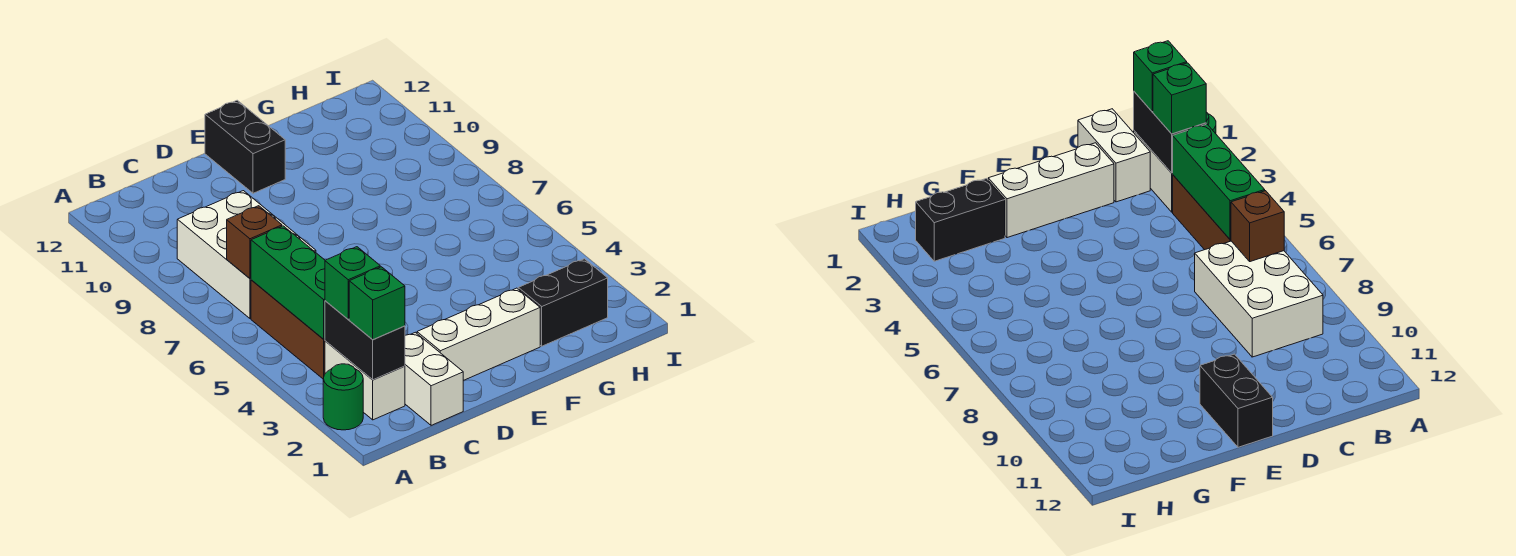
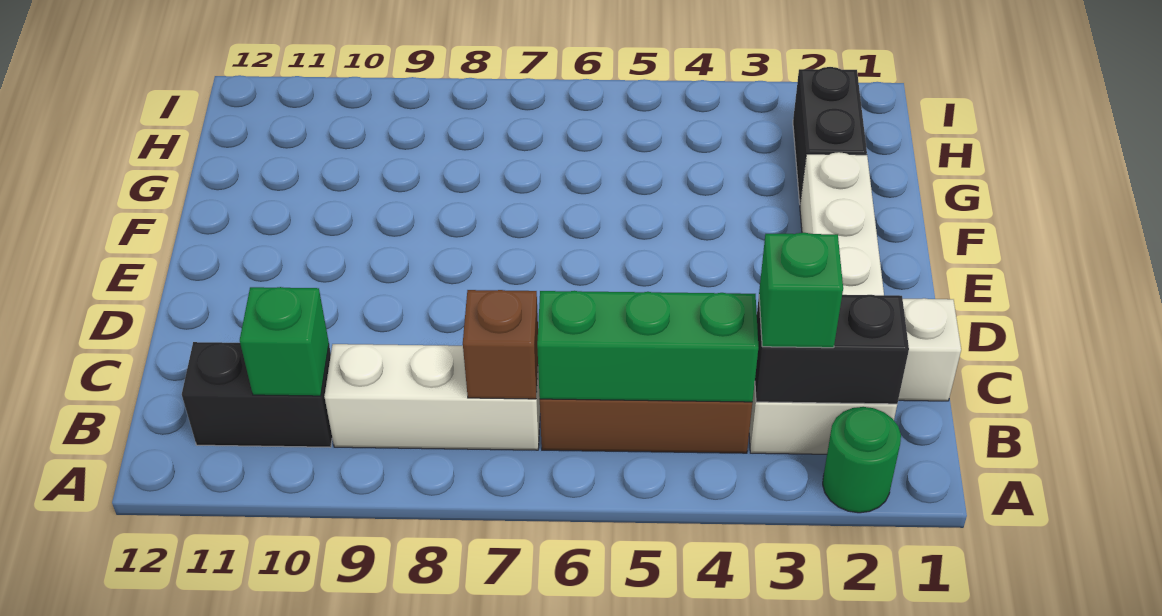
green brick B2 level 3 -> green brick B10 level 2
white brick B7:C9 level 1 -> white brick B7:B9 level 1
black brick E11:E12 level 1 -> black brick B10:B11 level 1

